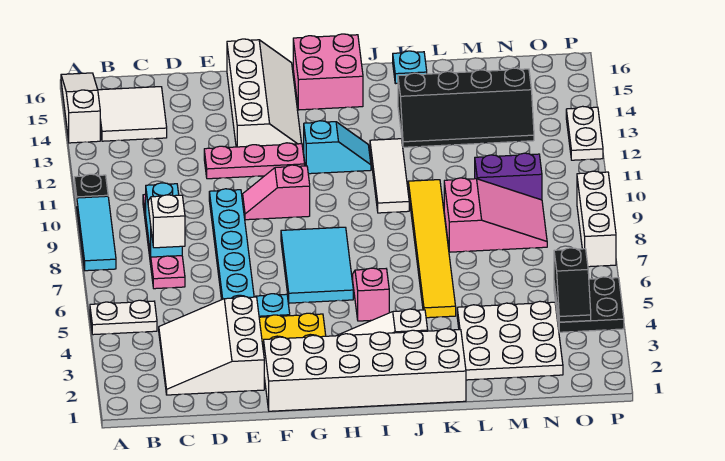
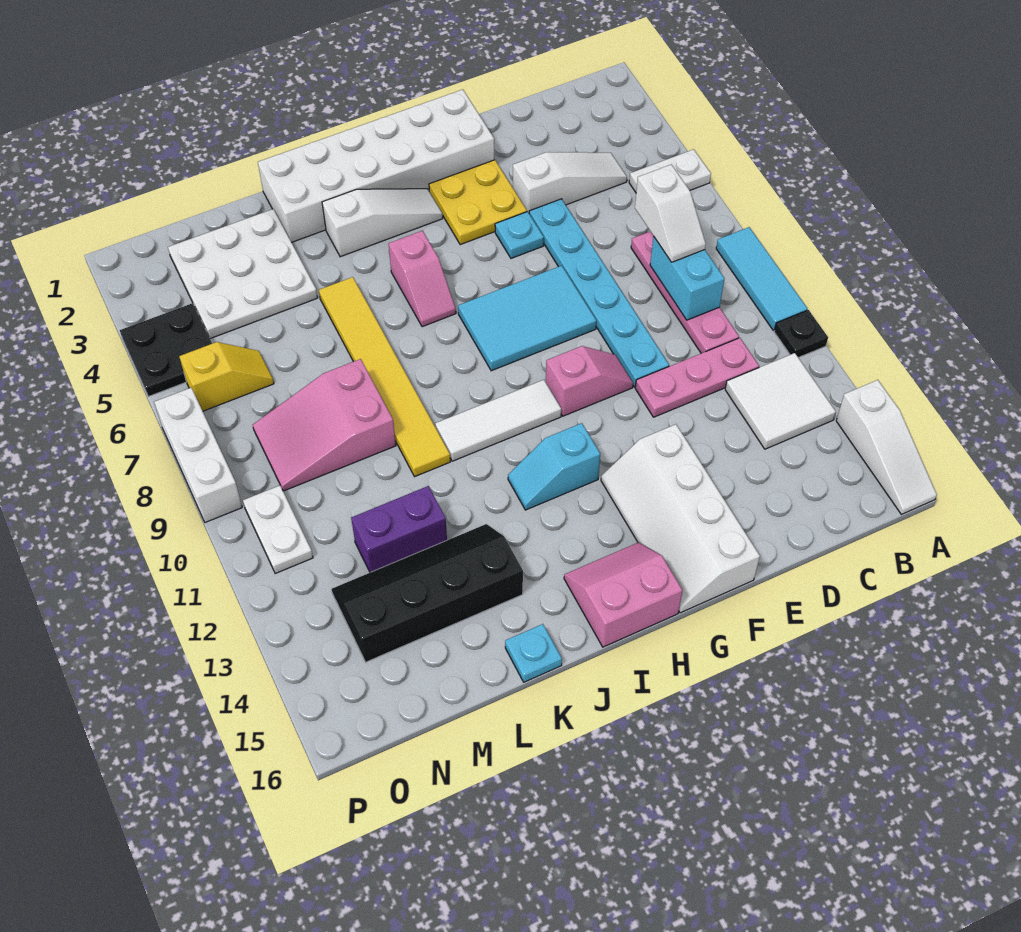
white tile B14:C15 level 1 -> white tile B12:C13 level 1
white slope C2:E4 level 1 top E -> white slope C4:E4 level 1 top E
pink plate E12:G12 level 1 -> pink plate C11:E11 level 1
cyan tile G6:H8 level 1 -> cyan tile F7:H8 level 1
pink brick H15:I16 level 1 -> pink slope H15:I16 level 1 top 16
white tile J10:J12 level 1 -> white tile H10:J10 level 1
purple brick M10:N10 level 1 -> purple brick L12:M12 level 1
none -> yellow slope N6:O6 level 1 top O
black slope O4:O5 level 2 top 5 -> none
white plate P12:P13 level 1 -> white plate O10:O11 level 1

